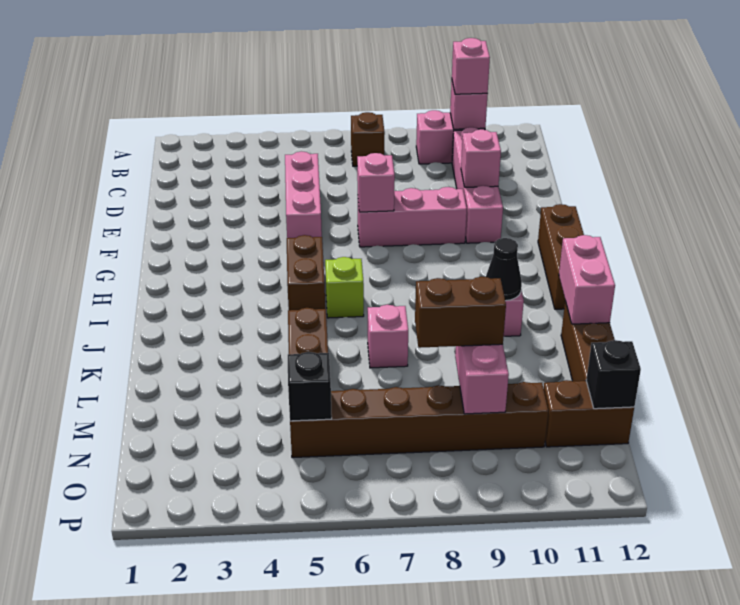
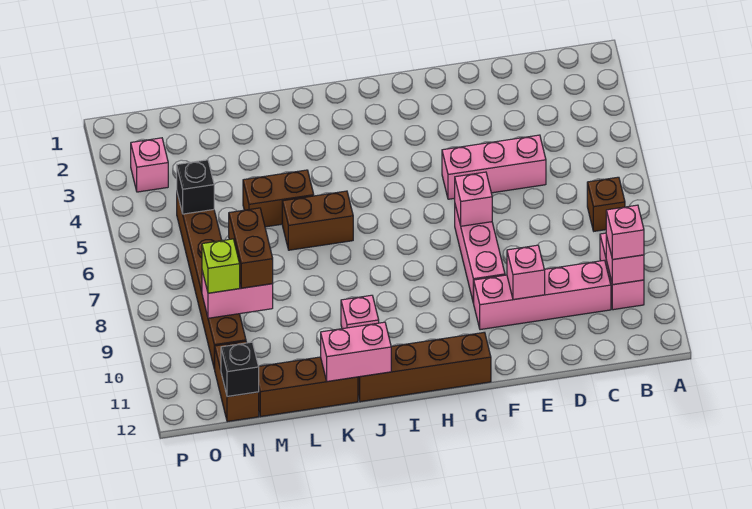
brown brick G12:I12 level 1 -> brown brick G12:J12 level 1
brown brick H5:I5 level 1 -> brown brick J6:K6 level 1
lime brick I6 level 1 -> lime brick N9 level 3
black cone J10 level 2 -> none
pink brick K7 level 1 -> pink brick O3 level 1

